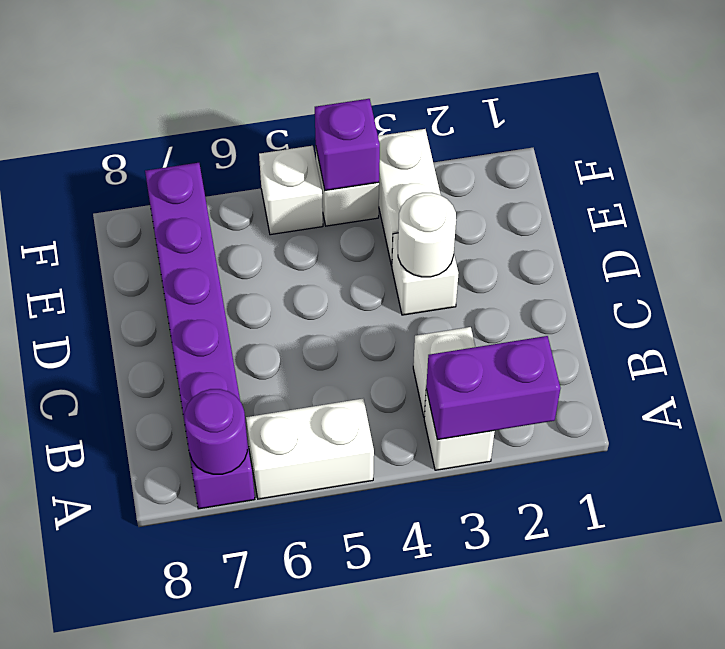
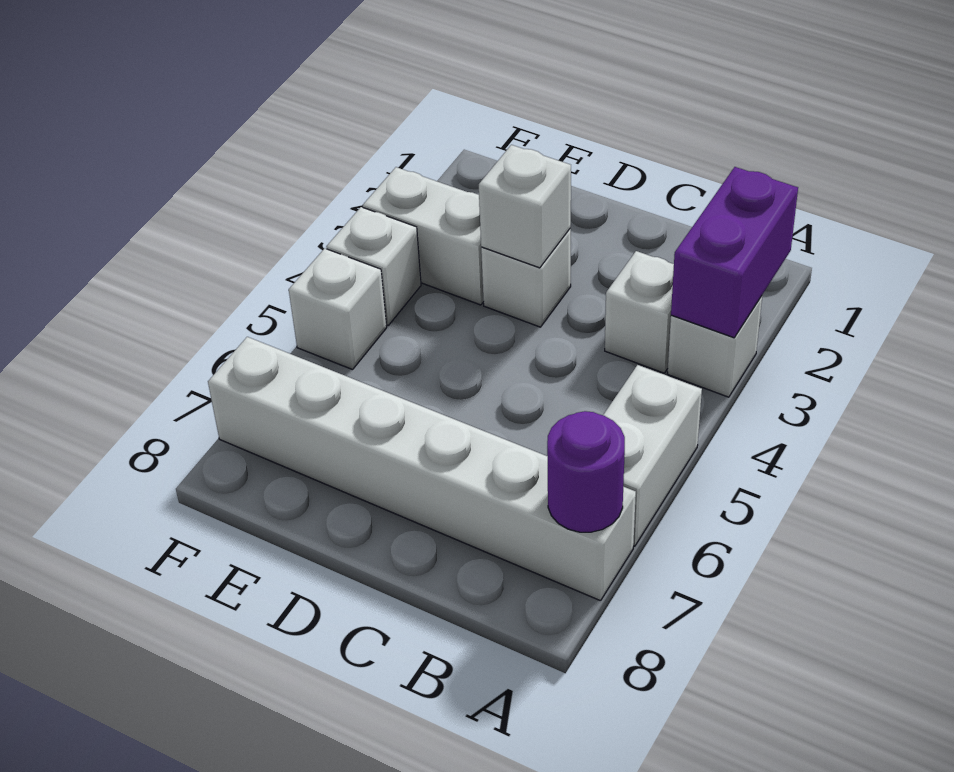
purple brick A7:F7 level 1 -> white brick A7:F7 level 1
white round brick D3 level 2 -> white brick D3 level 2
purple brick F4 level 2 -> none

